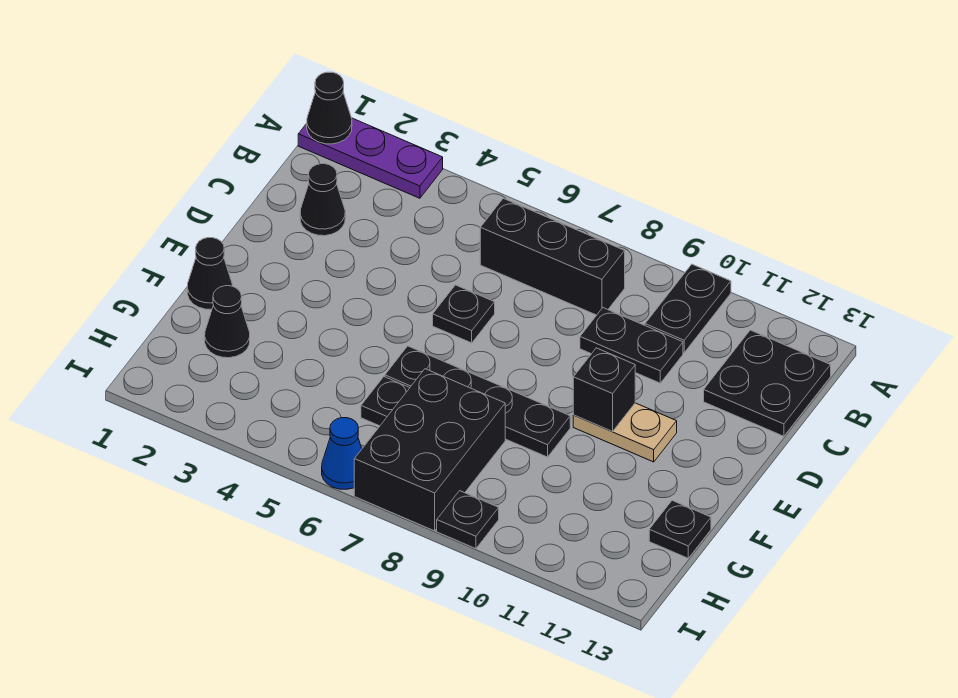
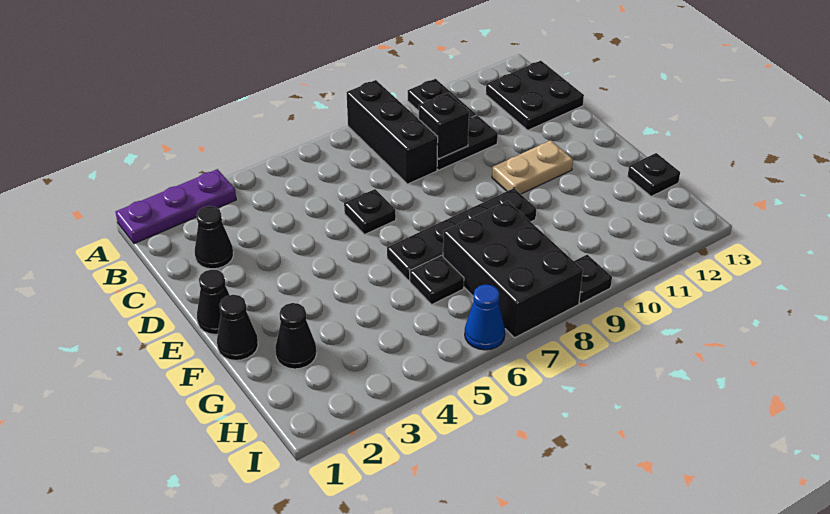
black cone A1 level 2 -> black cone E1 level 1
black brick B6:B8 level 1 -> black brick A8:C8 level 1
black brick E10 level 2 -> black brick C9 level 2

